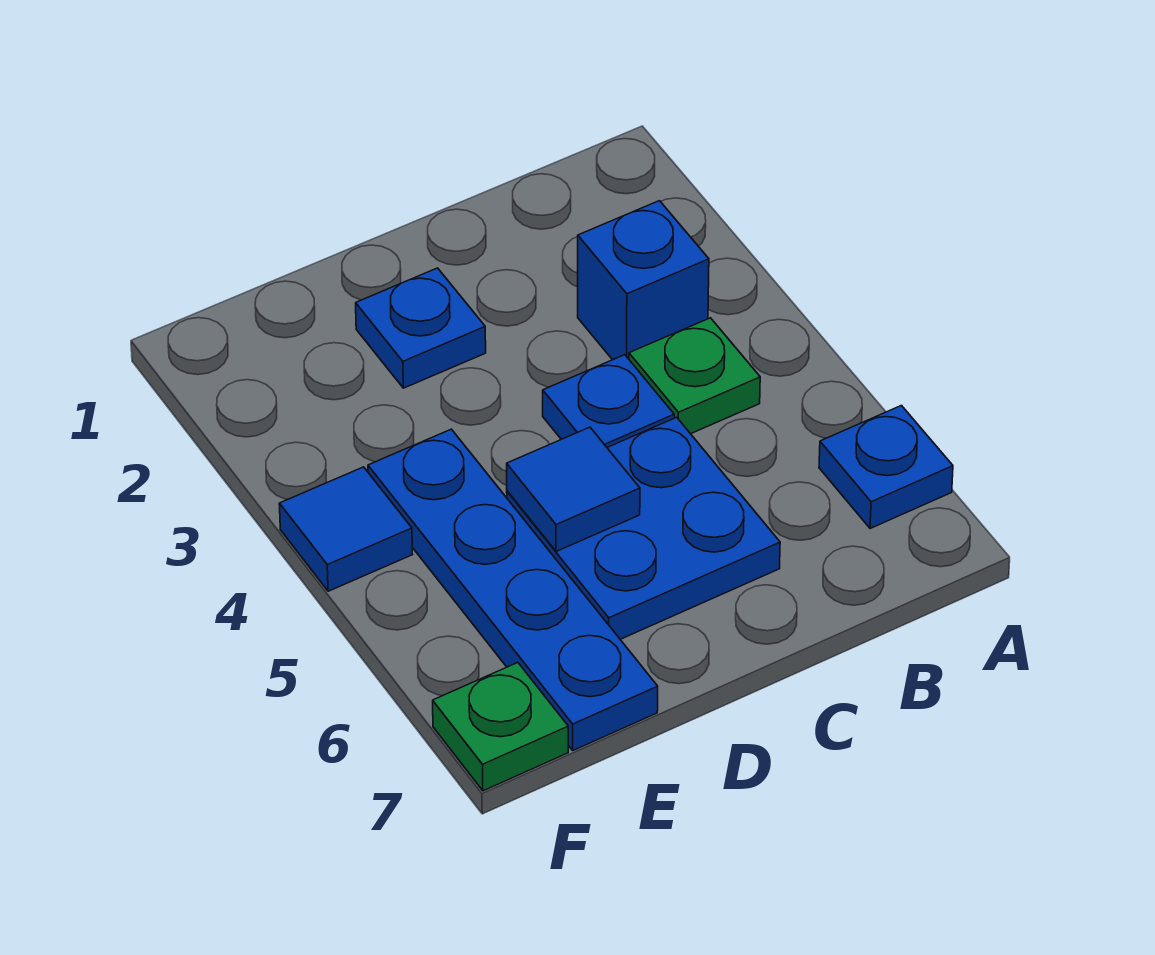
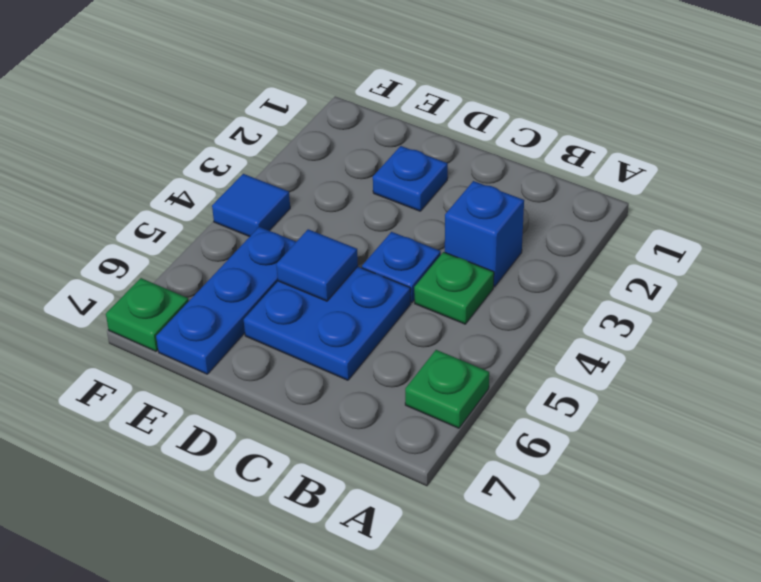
blue plate A6 level 1 -> green plate A6 level 1
blue plate E4:E7 level 1 -> blue plate E5:E7 level 1

